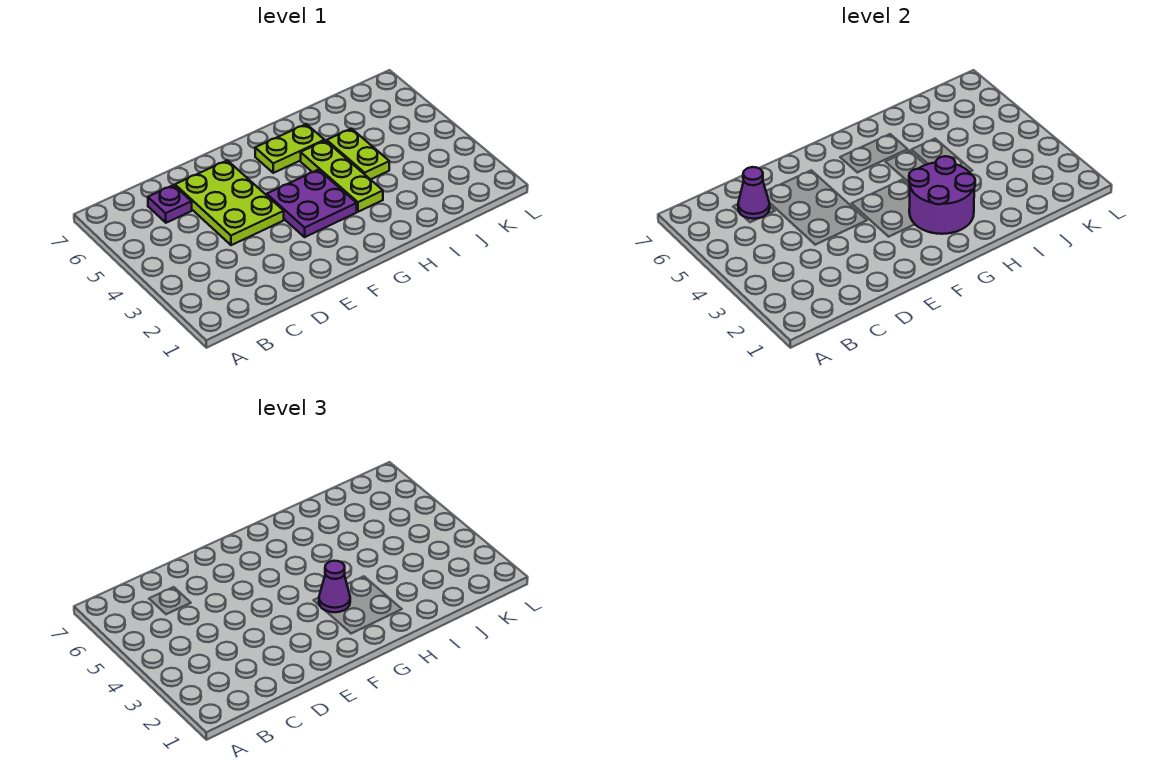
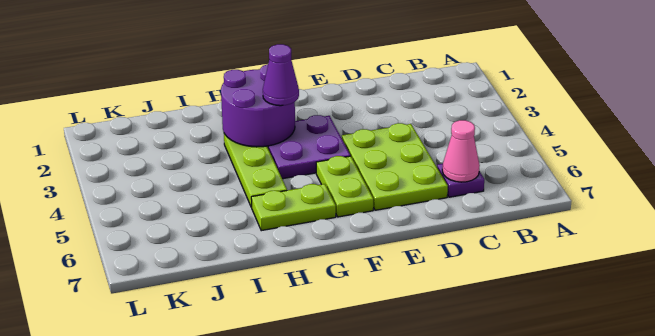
purple cone C6 level 2 -> pink cone C6 level 2
lime plate I4:I5 level 1 -> lime plate F5:F6 level 1

